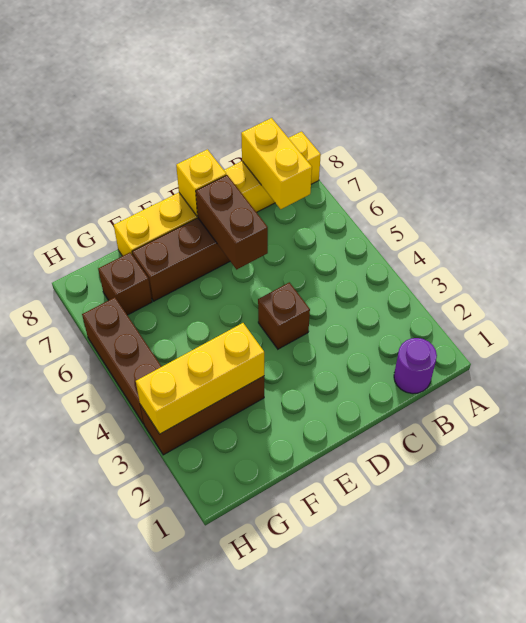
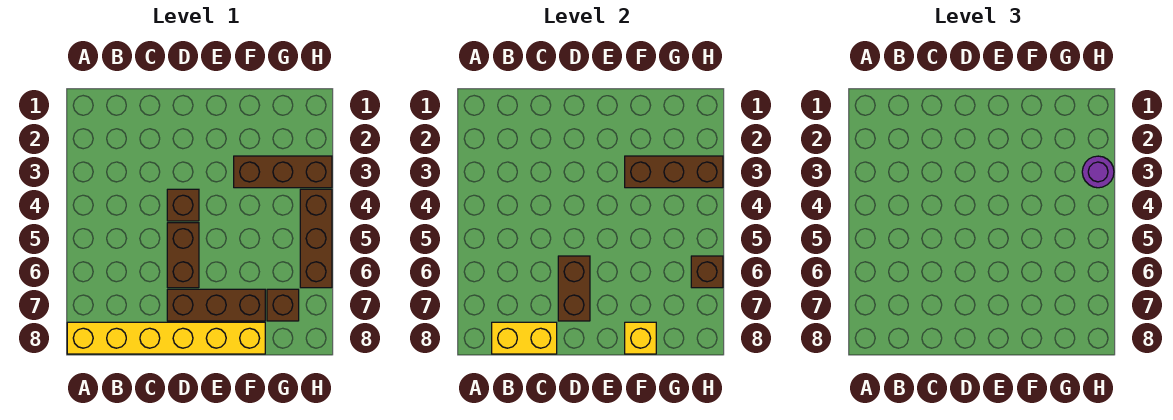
purple round brick B1 level 1 -> purple round brick H3 level 3
yellow brick B7:B8 level 2 -> yellow brick B8:C8 level 2
none -> brown brick D5:D6 level 1
yellow brick D8 level 2 -> yellow brick F8 level 2
yellow brick F3:H3 level 2 -> brown brick F3:H3 level 2
none -> brown brick H6 level 2

